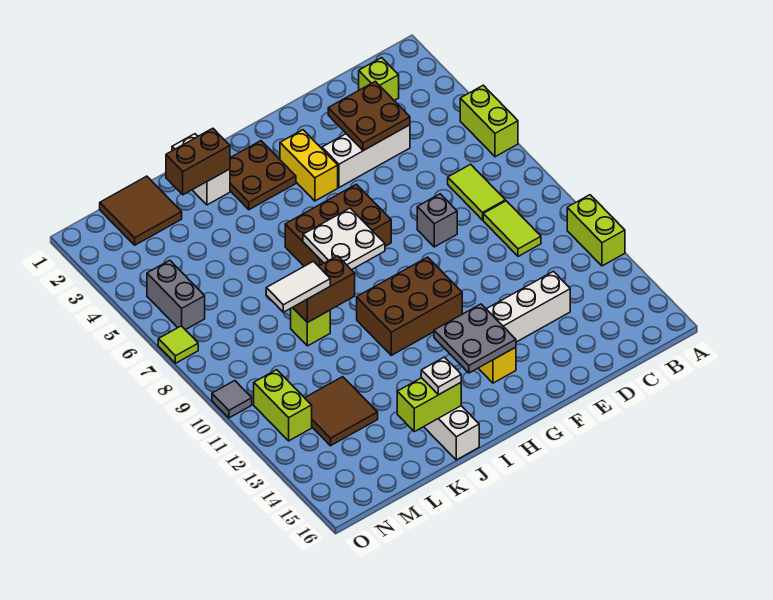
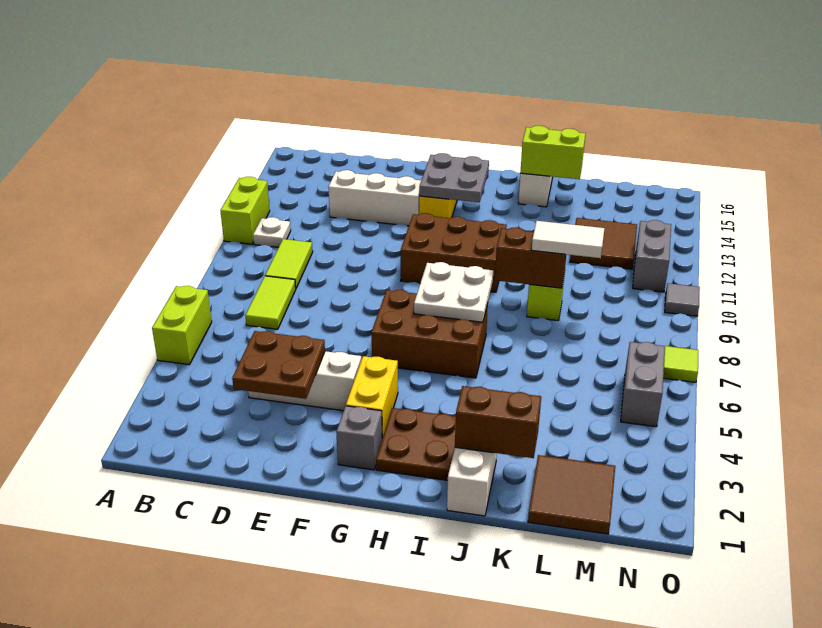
lime brick C2 level 1 -> none
grey brick E8 level 1 -> grey brick G2 level 1
white plate J15 level 3 -> white plate B11 level 1
lime brick N11:N12 level 1 -> grey brick N11:N12 level 1

